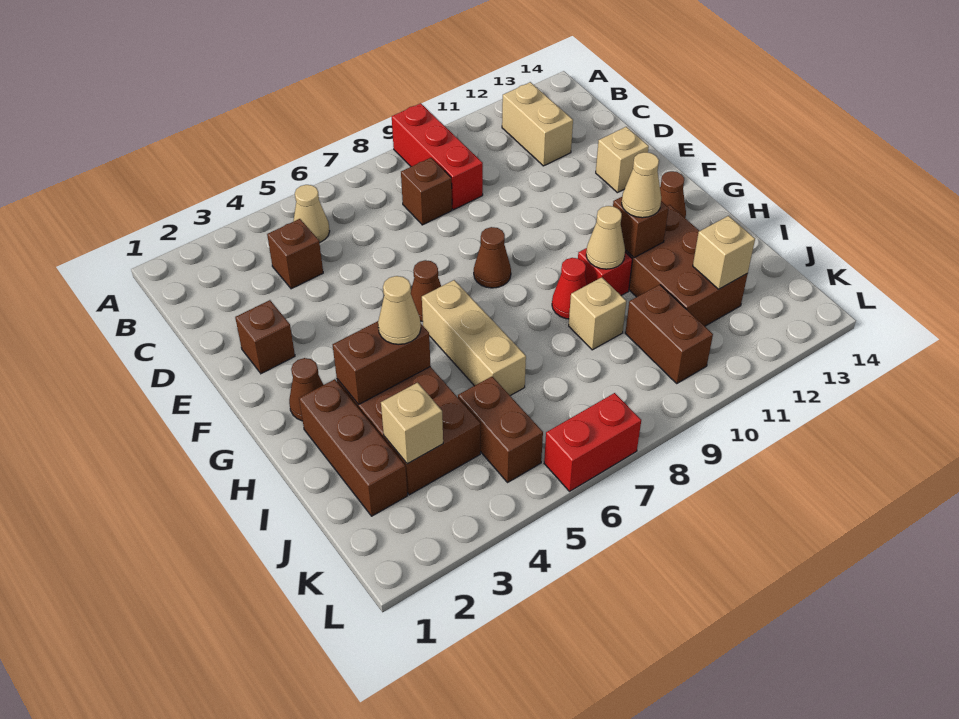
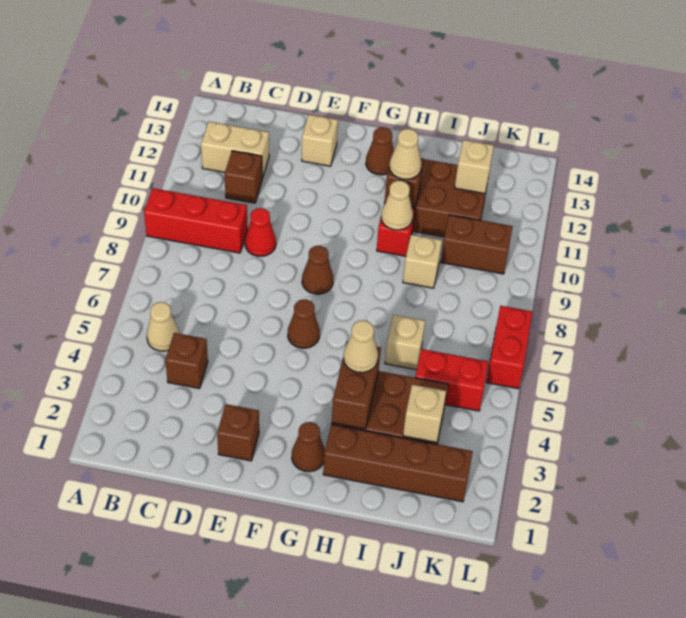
brown brick C8 level 1 -> brown brick C11 level 1
tan brick G6:I6 level 1 -> tan brick I6 level 1
brown brick H2:J2 level 1 -> brown brick H2:K2 level 1
red cone H9 level 1 -> red cone D9 level 1
brown brick J5:K5 level 1 -> red brick J5:K5 level 1

